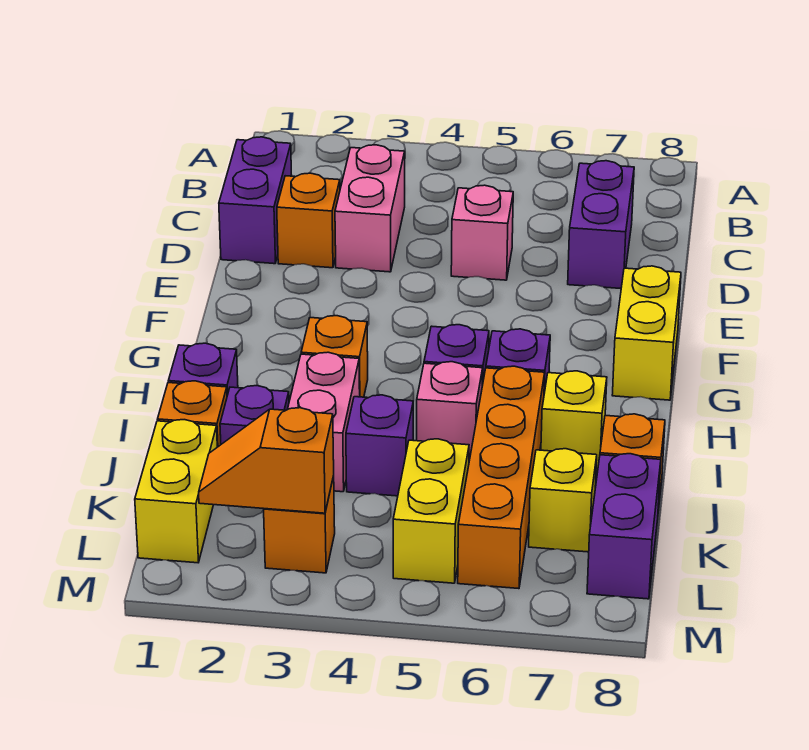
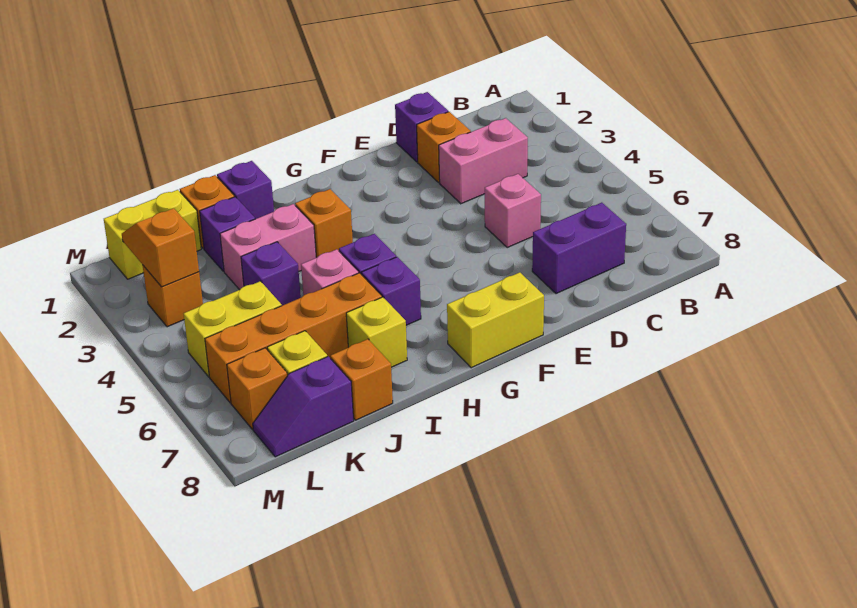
purple brick C1:D1 level 1 -> purple brick D1 level 1
purple brick K8:L8 level 1 -> purple slope K8:L8 level 1 top K
none -> orange brick L7 level 1

